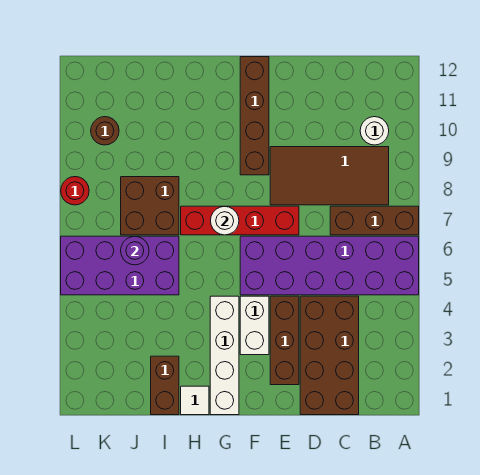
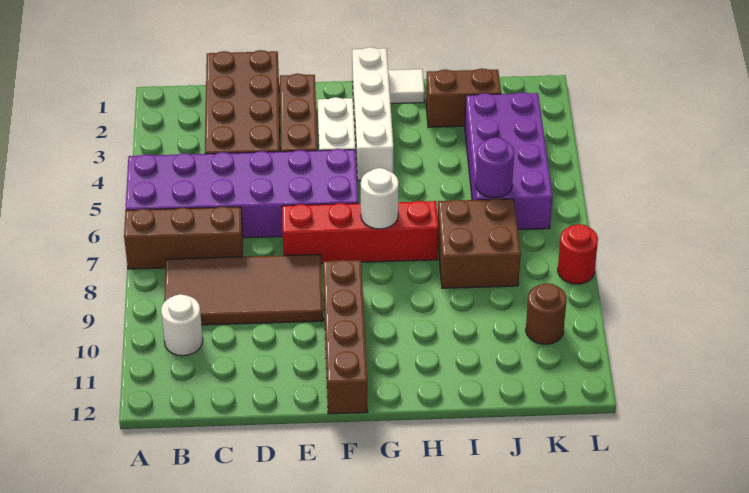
brown brick I1:I2 level 1 -> brown brick I2:J2 level 1
purple brick I5:L6 level 1 -> purple brick J3:K6 level 1

